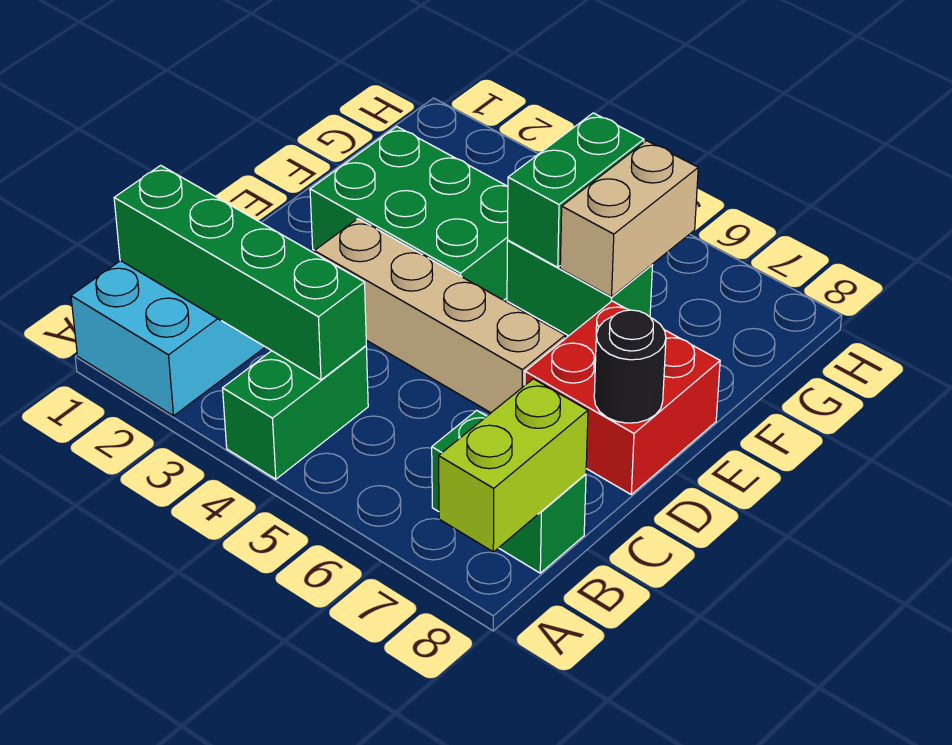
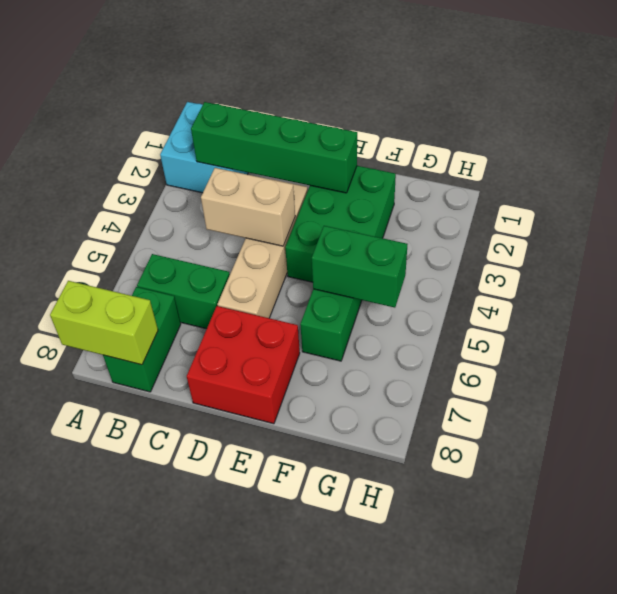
green brick A4:B4 level 1 -> green brick B6:C6 level 1
green brick B1:B4 level 2 -> green brick B2:E2 level 2
black round brick D8 level 2 -> none
tan brick F6:G6 level 2 -> tan brick C4:D4 level 2

